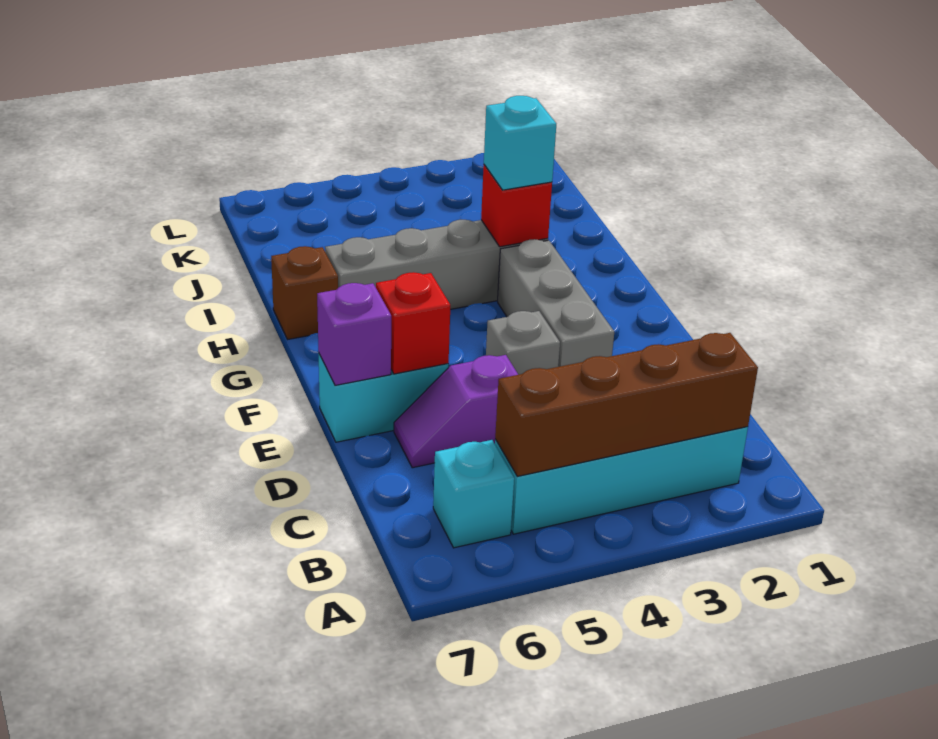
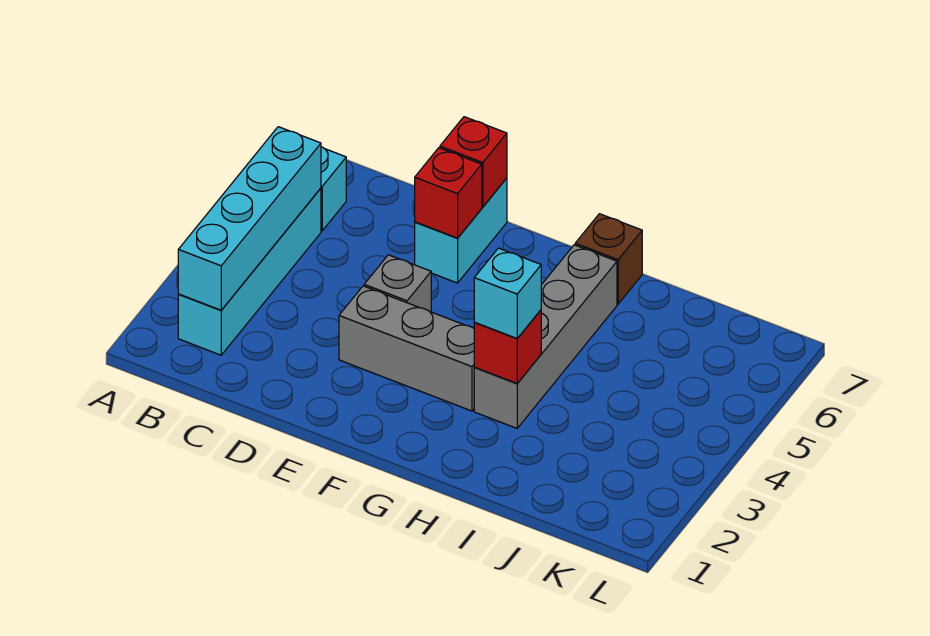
brown brick B2:B5 level 2 -> cyan brick B2:B5 level 2
purple slope D5:D6 level 1 top 5 -> none
purple brick E7 level 2 -> red brick E7 level 2

